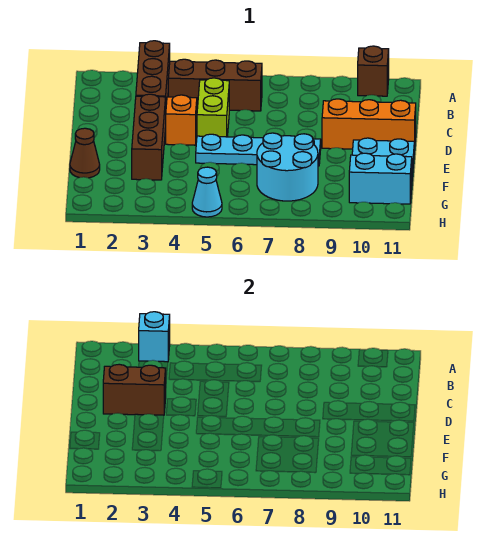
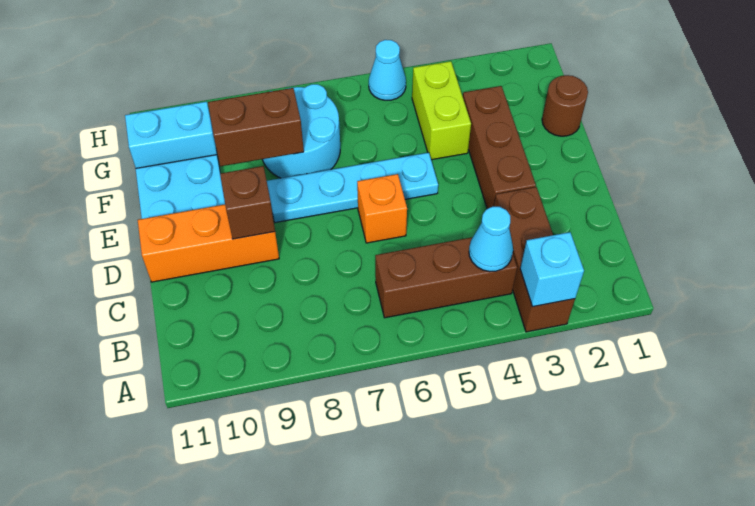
brown brick A10 level 1 -> brown brick D9 level 2
none -> cyan cone B4 level 2
lime brick C5:D5 level 1 -> lime brick F4:G4 level 1
brown brick D2:D3 level 2 -> brown brick F8:F9 level 2
orange brick D4 level 1 -> orange brick D6 level 1
brown cone F1 level 1 -> brown round brick F1 level 1

